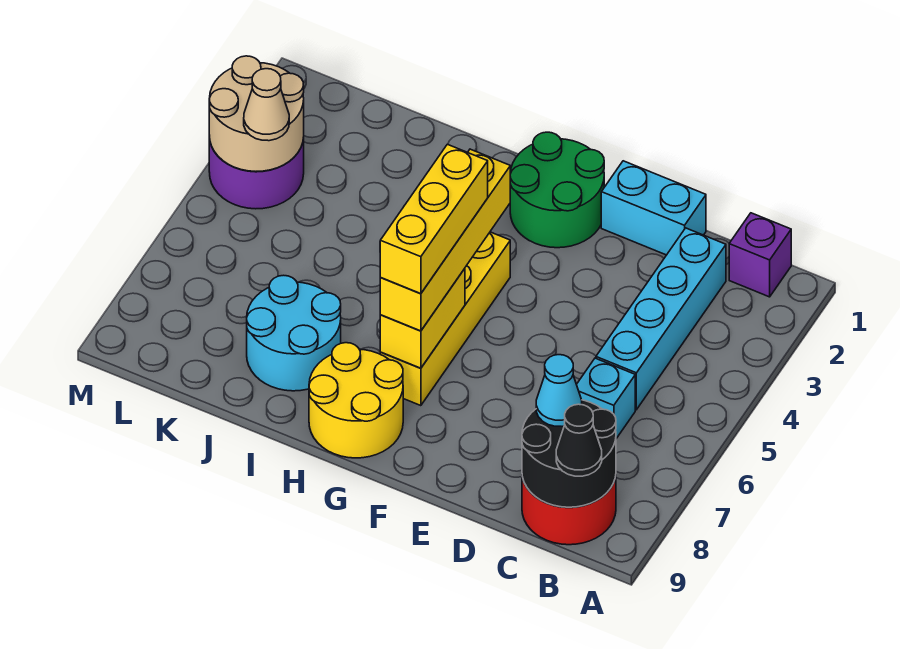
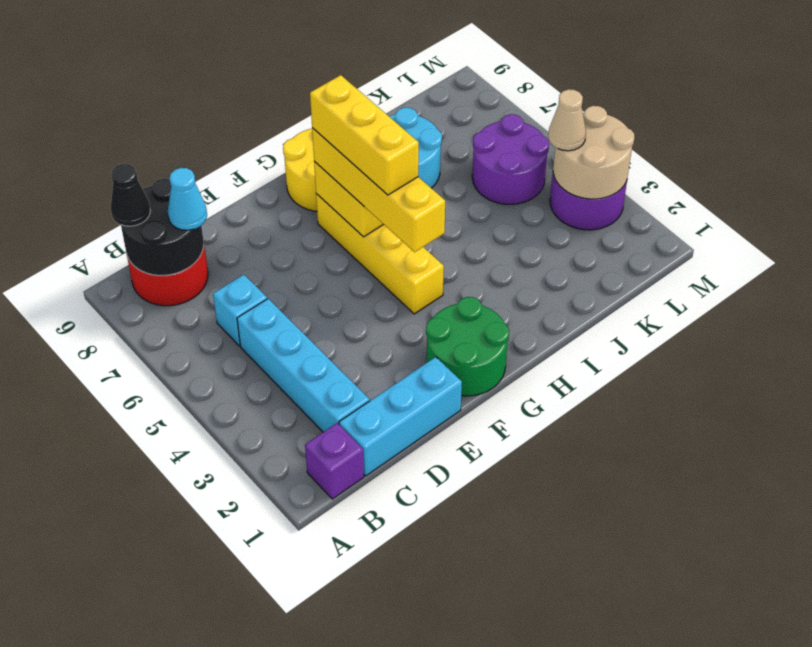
cyan brick D1:E1 level 1 -> cyan brick C1:E1 level 1
none -> purple round brick K5:L6 level 1

